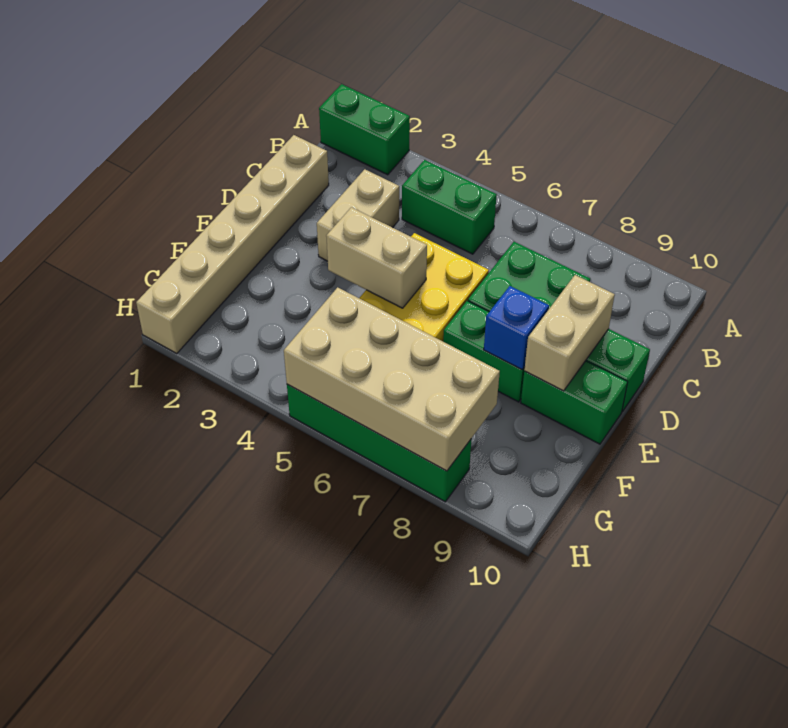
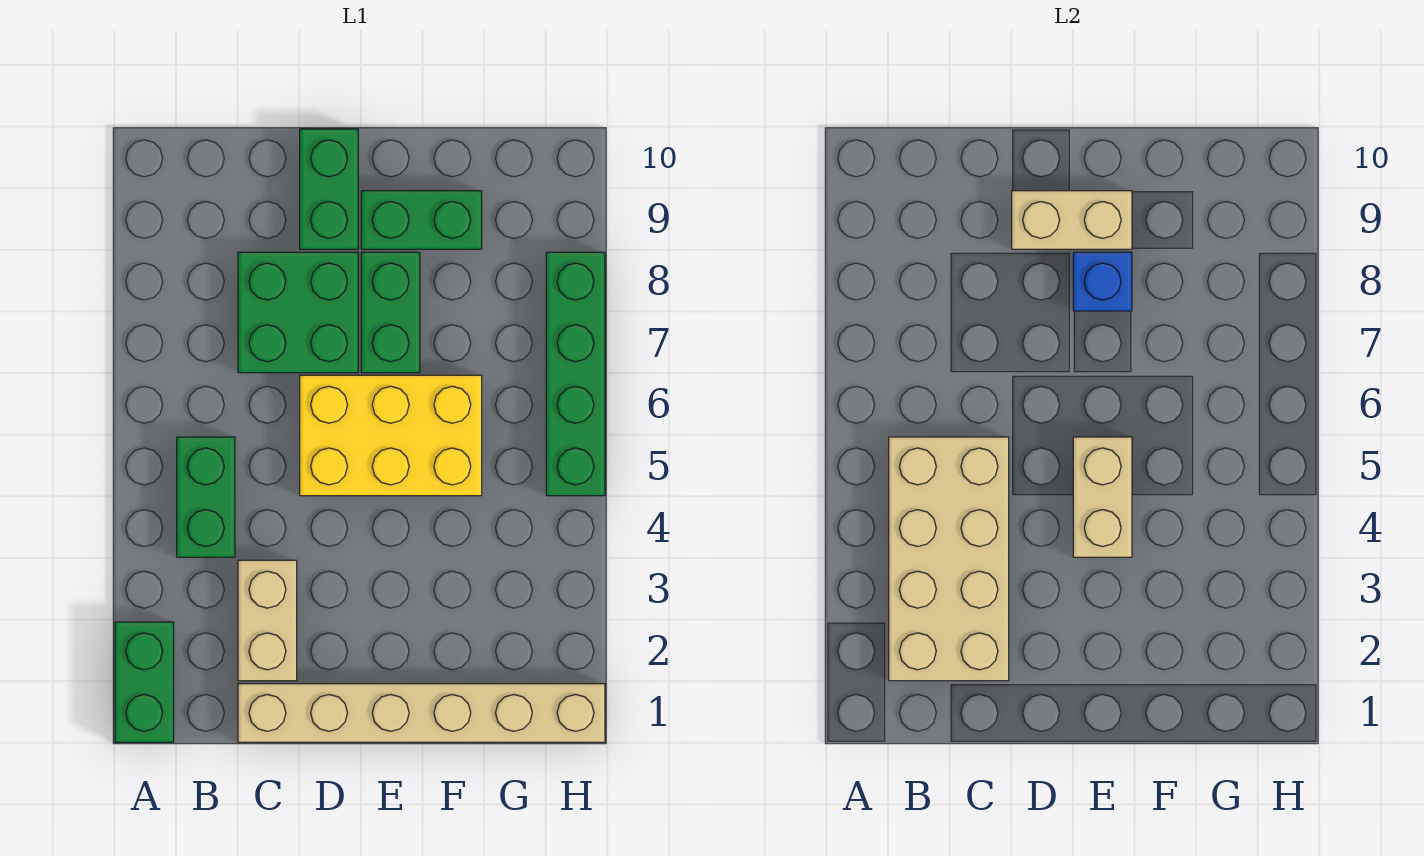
tan brick C3:D3 level 1 -> tan brick C2:C3 level 1
green brick E9:E10 level 1 -> green brick E9:F9 level 1
tan brick G5:H8 level 2 -> tan brick B2:C5 level 2

